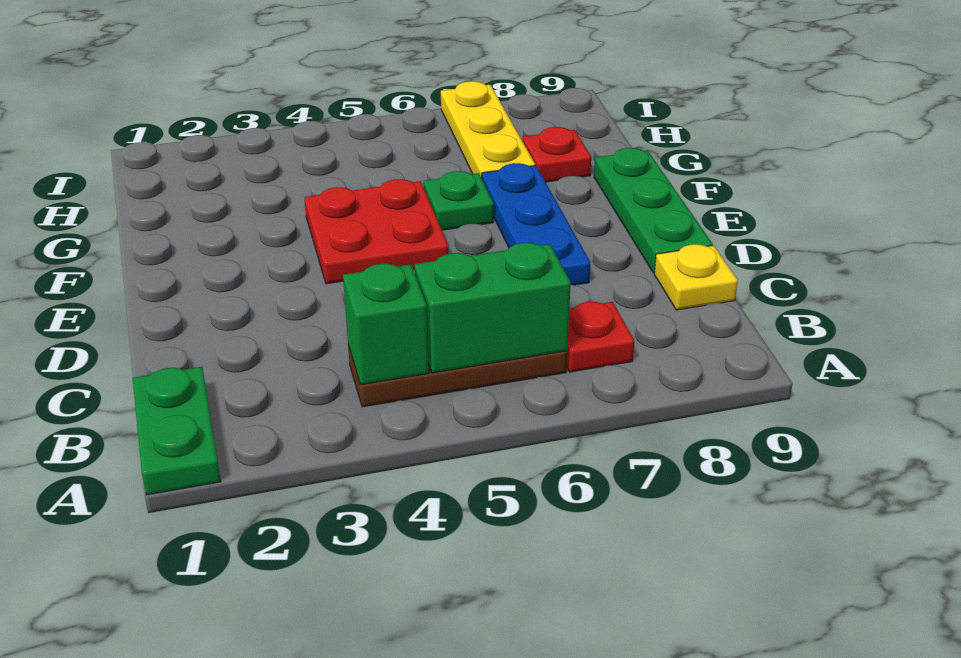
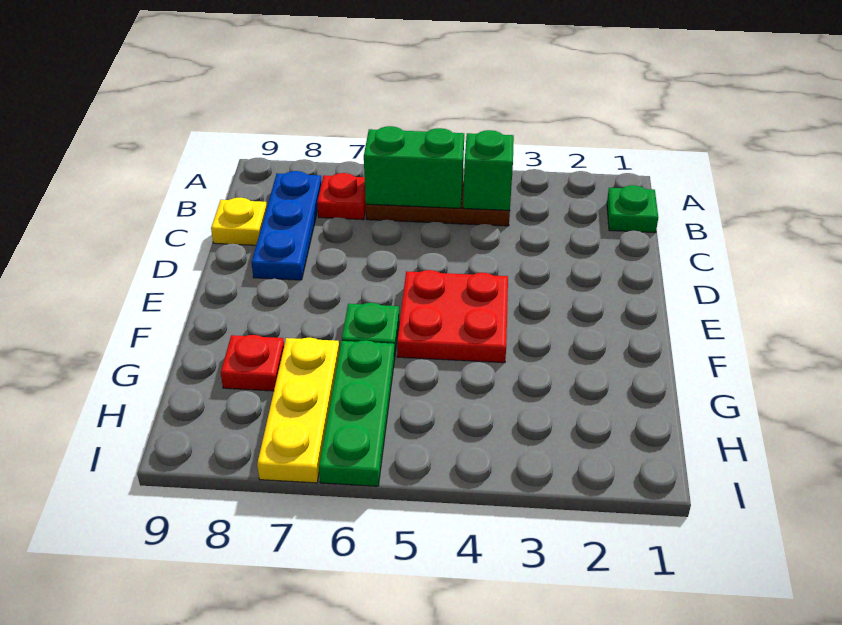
green plate A1:B1 level 1 -> green plate B1 level 1
blue plate D7:F7 level 1 -> blue plate B8:D8 level 1
green plate D9:F9 level 1 -> green plate G6:I6 level 1

